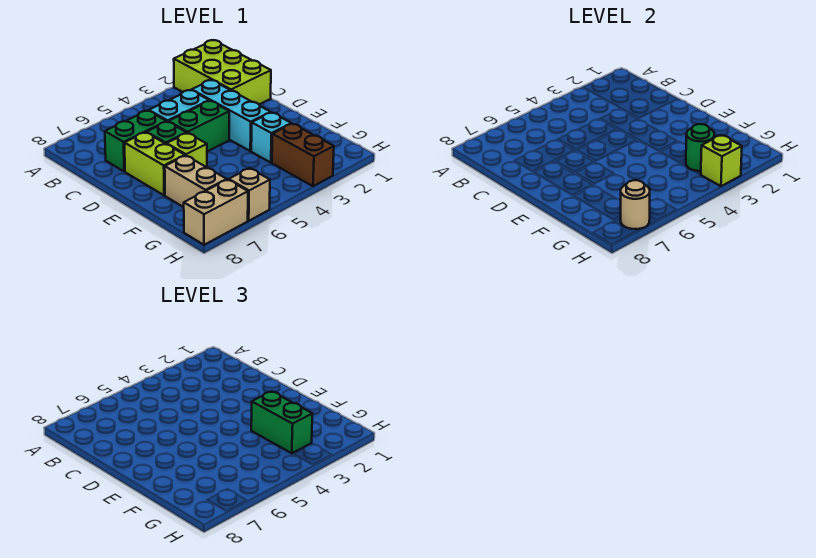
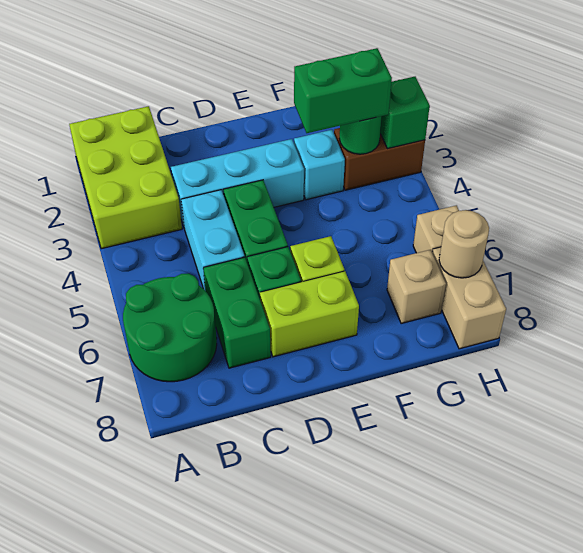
lime brick A1:C2 level 1 -> lime brick A1:B3 level 1
none -> green round brick A6:B7 level 1
tan brick F7:G7 level 1 -> tan brick G7 level 1
lime brick H3 level 2 -> green brick H3 level 2

